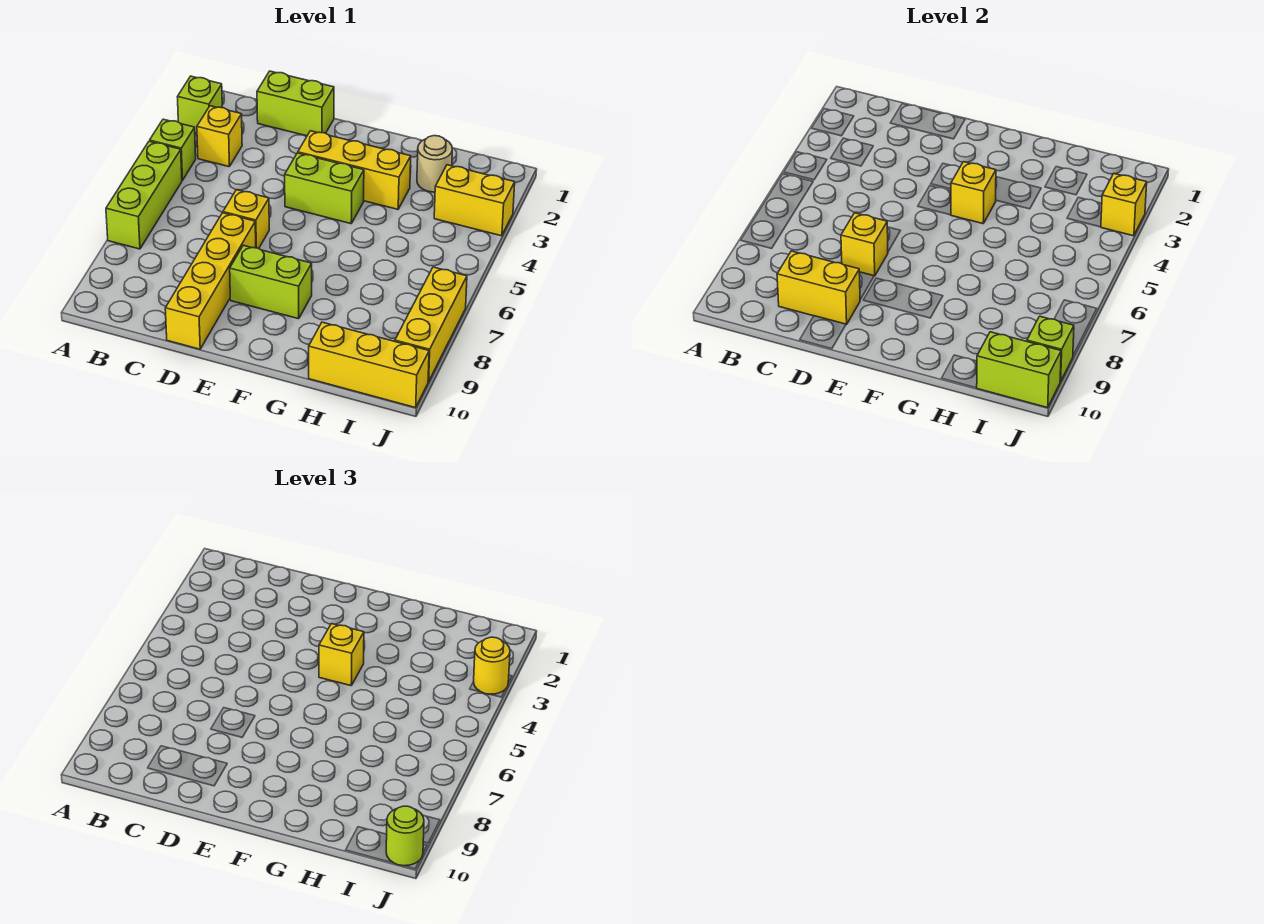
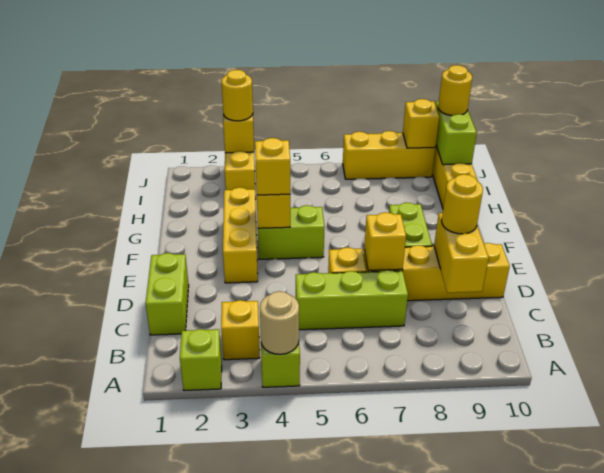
lime brick A5:A7 level 1 -> lime brick C5:C7 level 1
none -> yellow round brick D9 level 3
lime brick E4:F4 level 1 -> lime brick F4:F5 level 1
tan round brick H2 level 1 -> tan round brick A4 level 2
lime brick J9 level 2 -> yellow brick J9 level 2
lime round brick J10 level 3 -> yellow round brick J10 level 3

